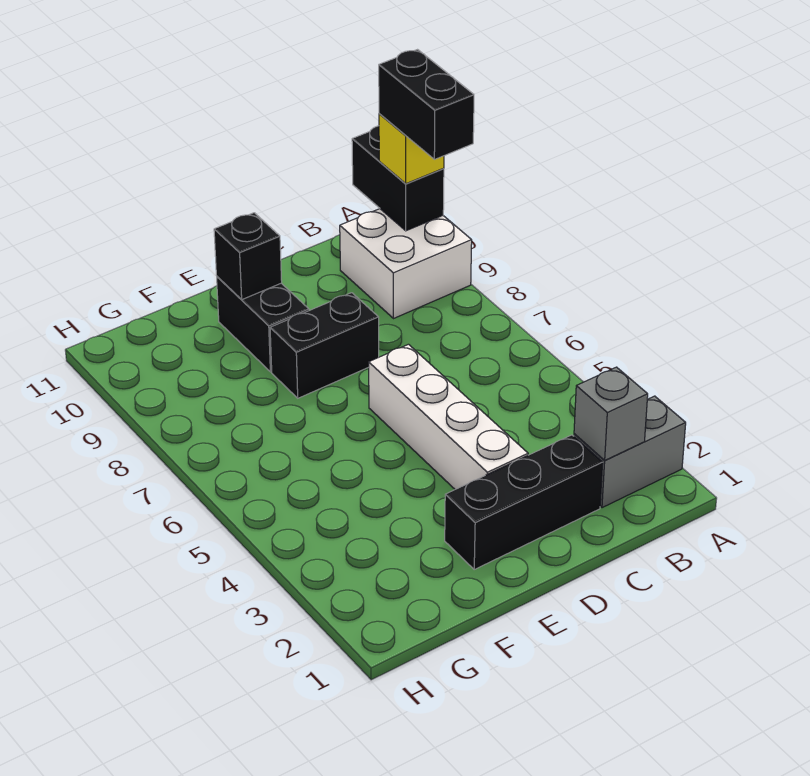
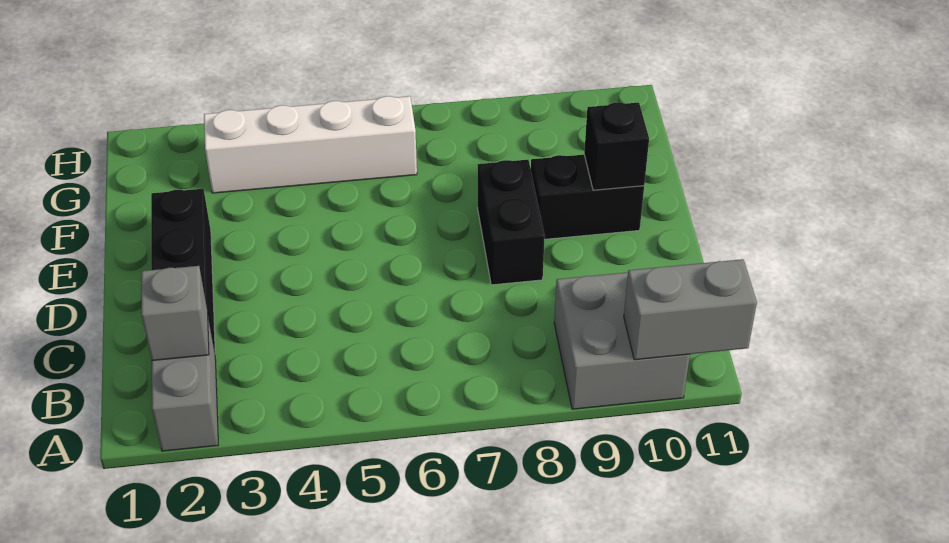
white brick A9:B10 level 1 -> grey brick A9:B10 level 1
black brick A9:A10 level 4 -> none
black brick A10:A11 level 2 -> grey brick A10:A11 level 2
yellow brick A10 level 3 -> none
white brick D3:D6 level 1 -> white brick G3:G6 level 1

